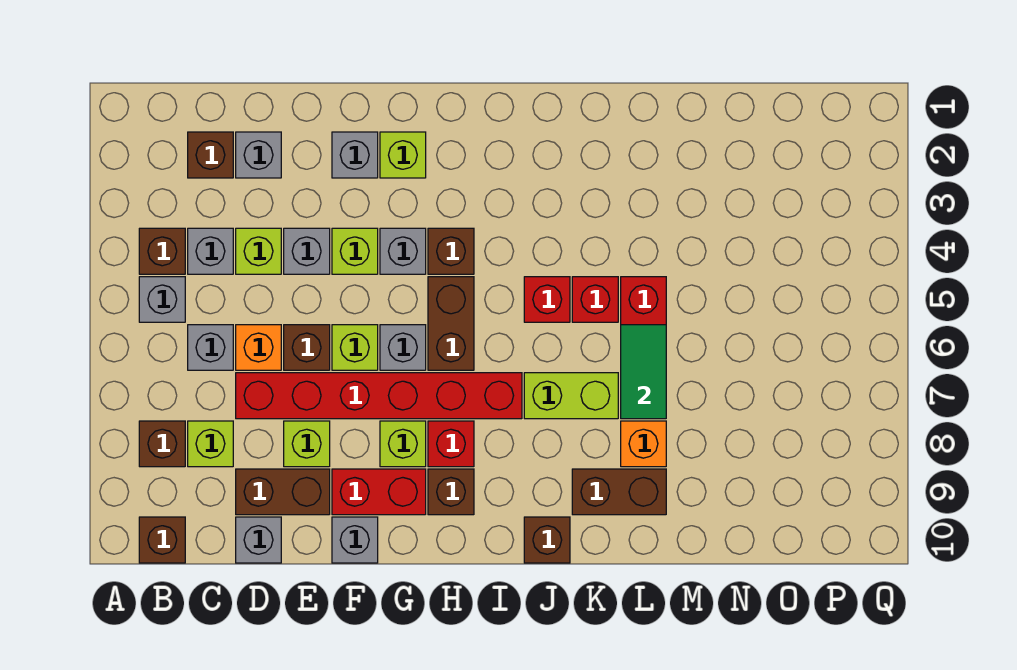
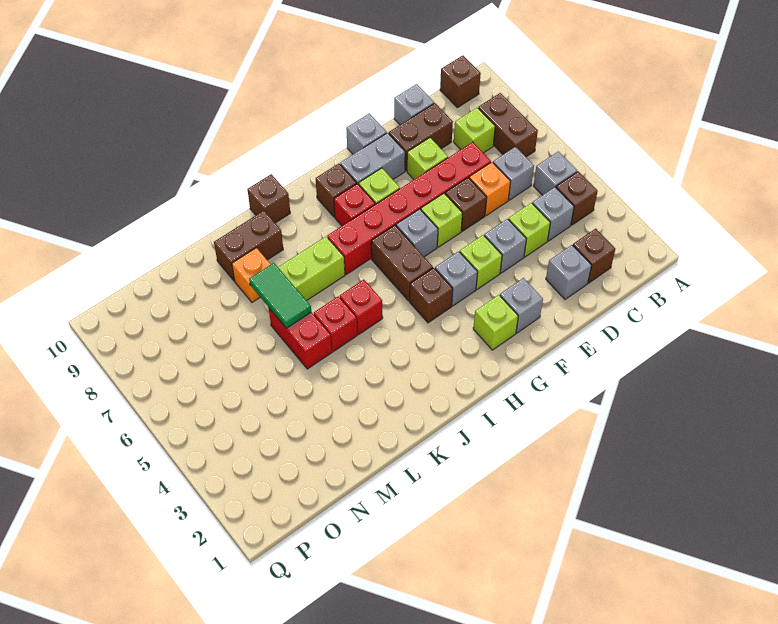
brown brick B8 level 1 -> brown brick B7:B8 level 1
red brick F9:G9 level 1 -> grey brick F9:G9 level 1

